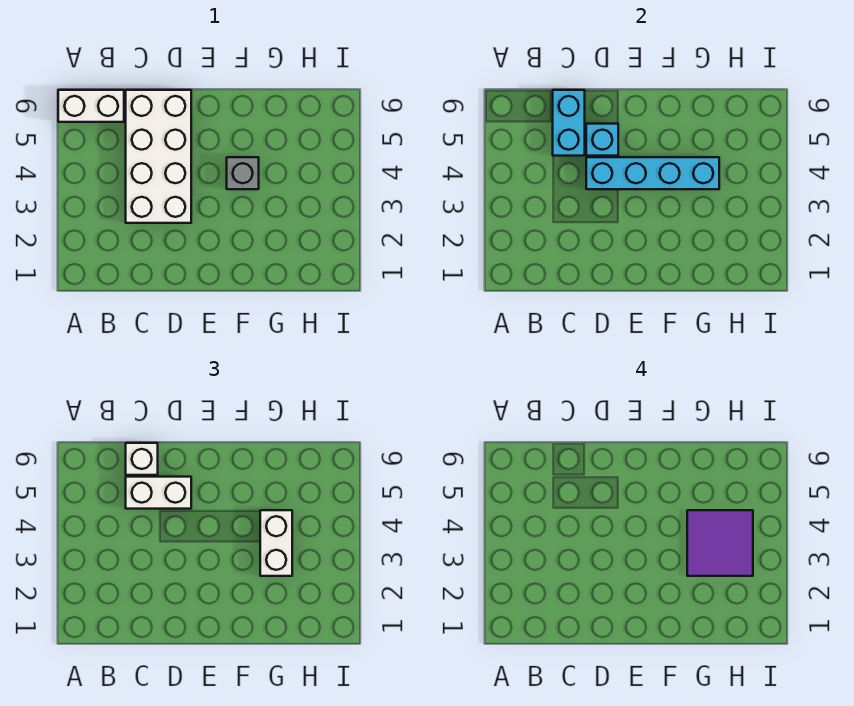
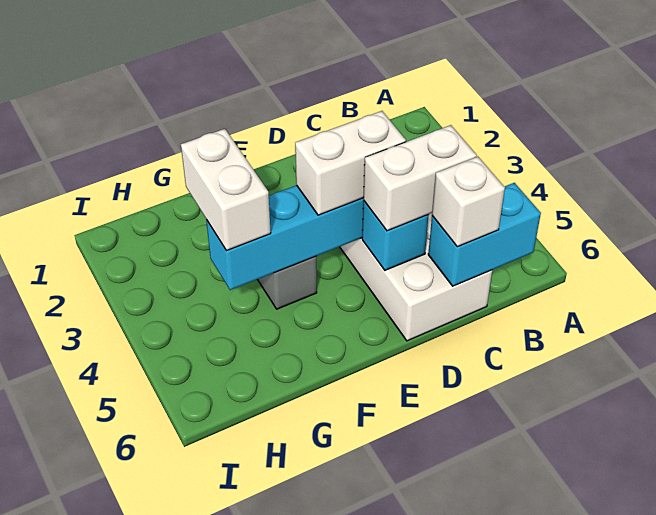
white brick A6:B6 level 1 -> white brick D4:E4 level 3
cyan brick C5:C6 level 2 -> cyan brick B6:C6 level 2
purple tile G3:H4 level 4 -> none

